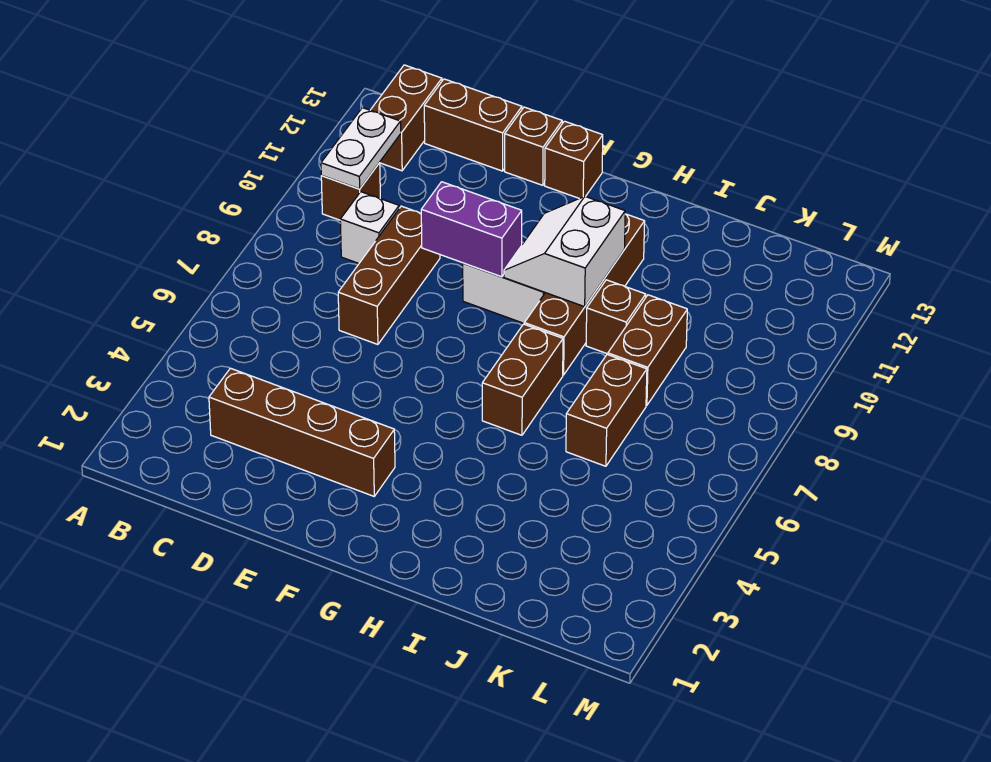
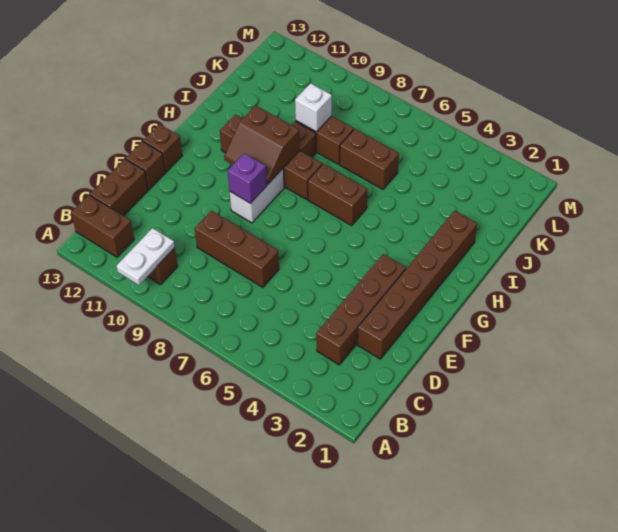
white plate B10:B11 level 2 -> white plate A10:B10 level 2
white brick C9 level 1 -> white brick J9 level 2
none -> brown brick D2:I2 level 1
purple brick E9:F9 level 2 -> purple brick F9 level 2
white slope G9:H10 level 2 top H -> brown slope G9:H10 level 2 top H

